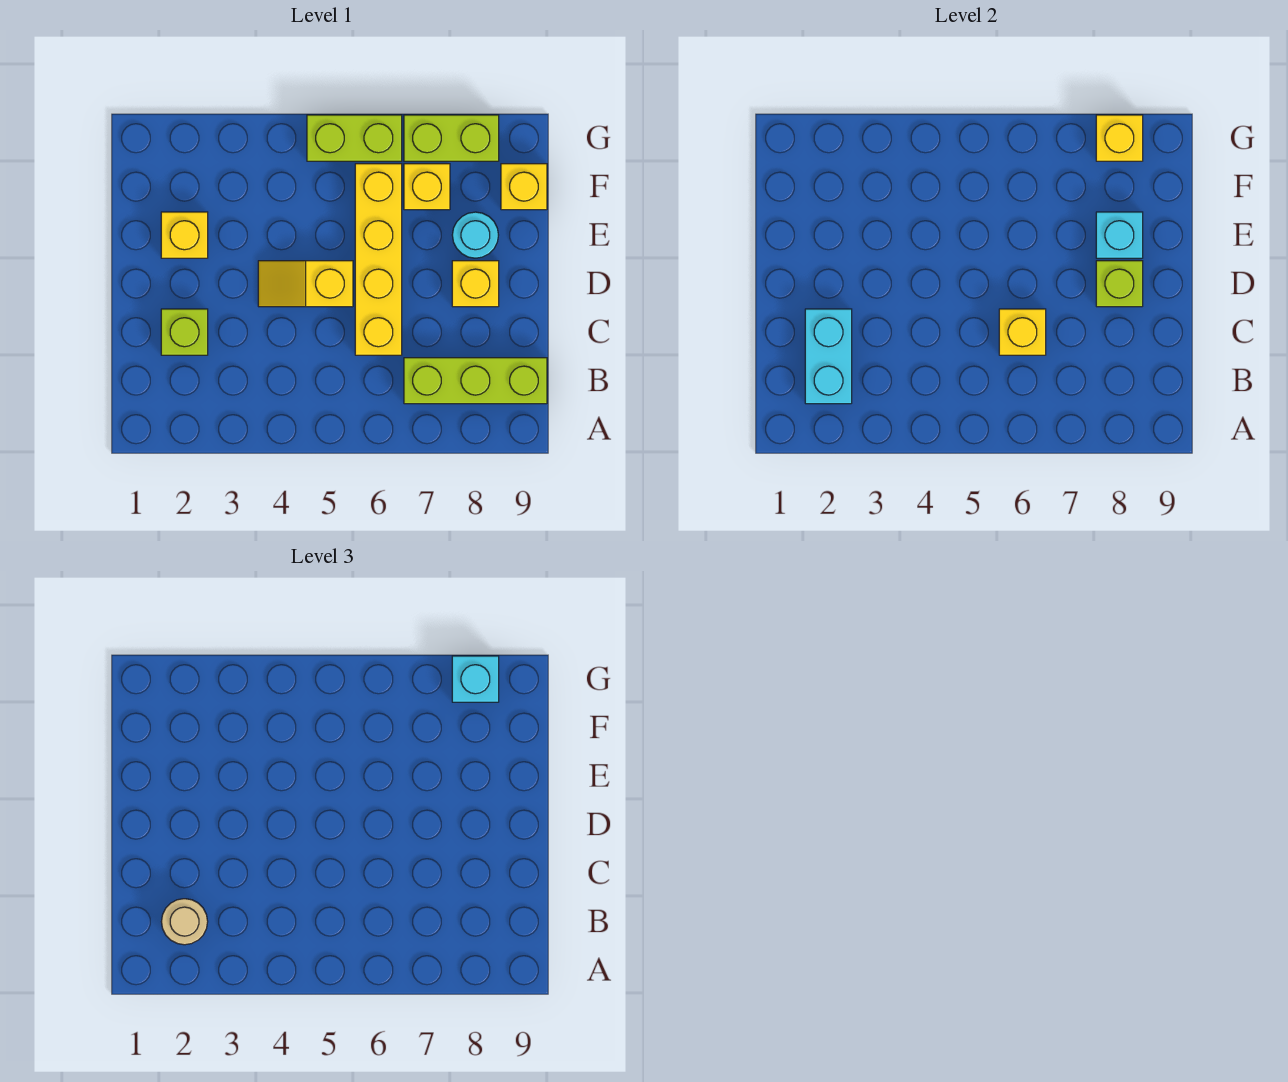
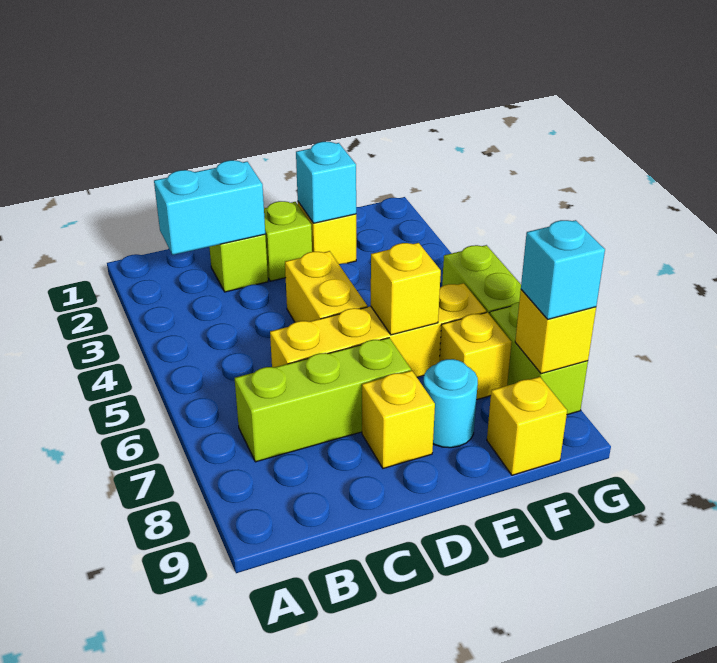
tan round brick B2 level 3 -> none
lime brick B7:B9 level 1 -> lime brick B7:D7 level 1
yellow brick C6 level 2 -> yellow brick E6 level 2
yellow slope D4:D5 level 1 top 5 -> yellow brick D4:D5 level 1
lime brick D8 level 2 -> lime brick D2 level 1
cyan brick E8 level 2 -> cyan brick E2 level 2

